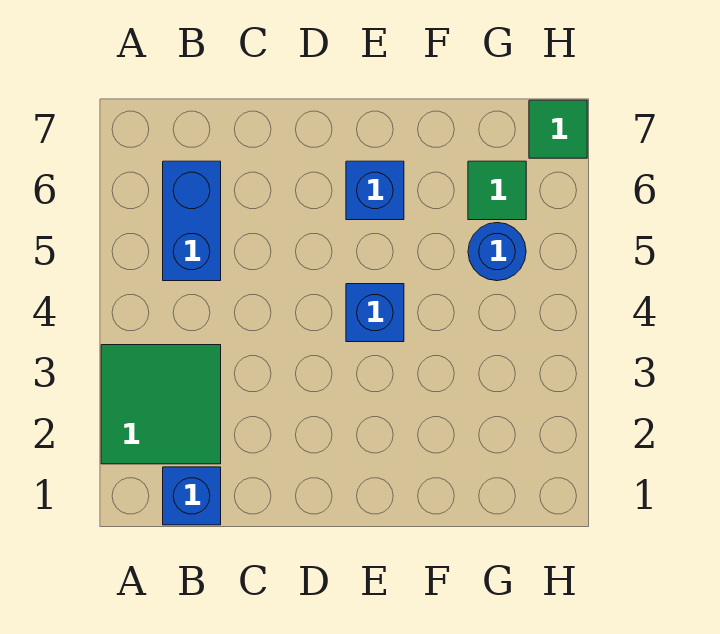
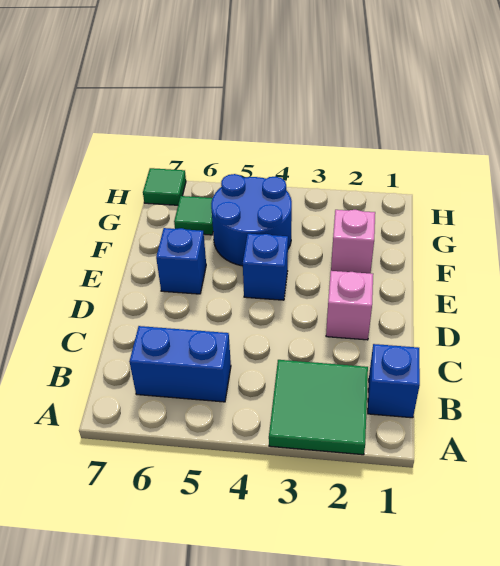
none -> pink brick D2 level 1
none -> pink brick F2 level 1
blue round brick G5 level 1 -> blue round brick F4:G5 level 1

